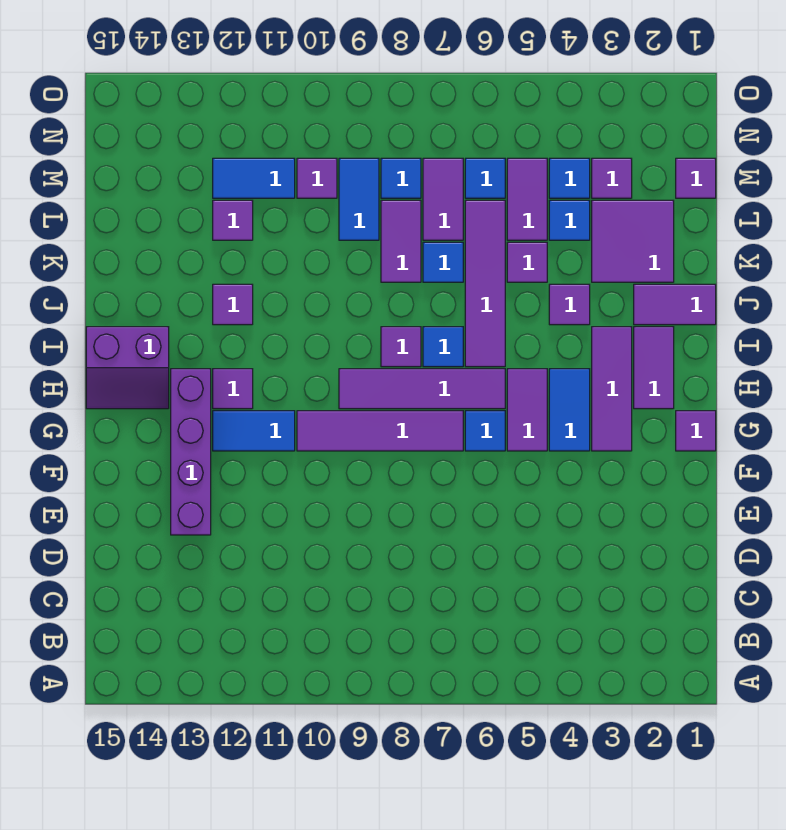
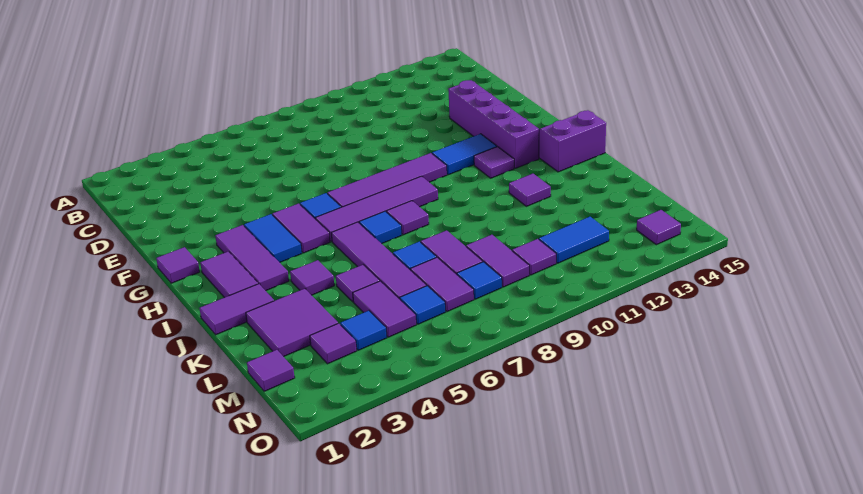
blue tile L4 level 1 -> none
blue tile L9:M9 level 1 -> purple tile L9:M9 level 1
purple tile L12 level 1 -> purple tile N14 level 1

